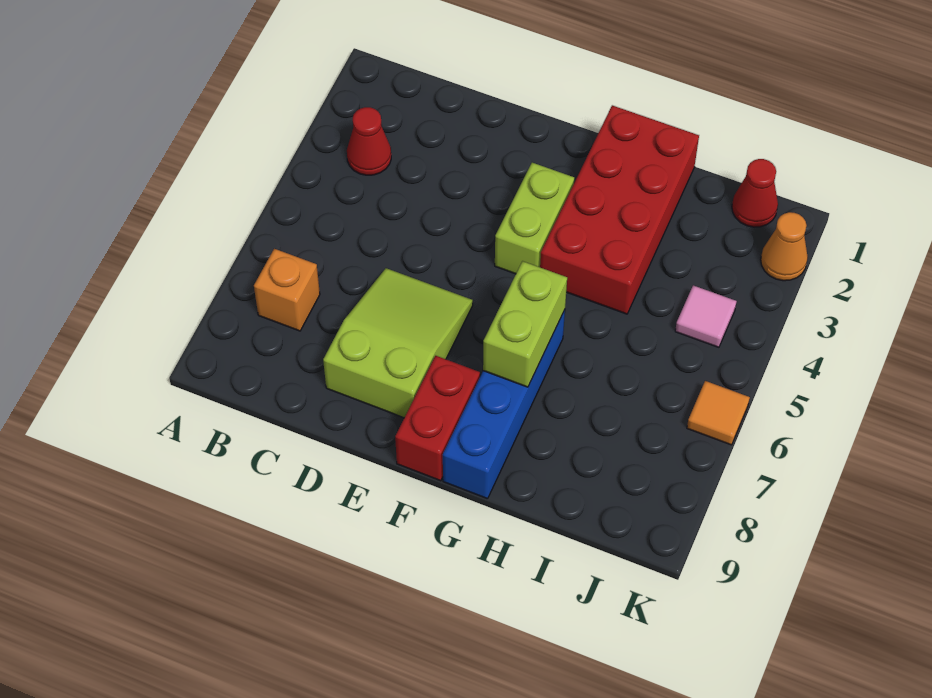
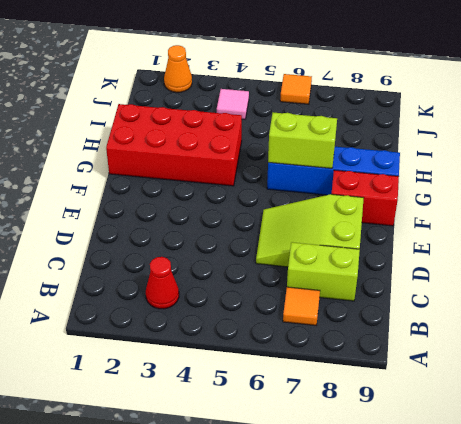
orange brick B7 level 1 -> orange tile B7 level 1
lime brick F3:F4 level 1 -> lime brick C7:C8 level 1
red cone J1 level 1 -> none

